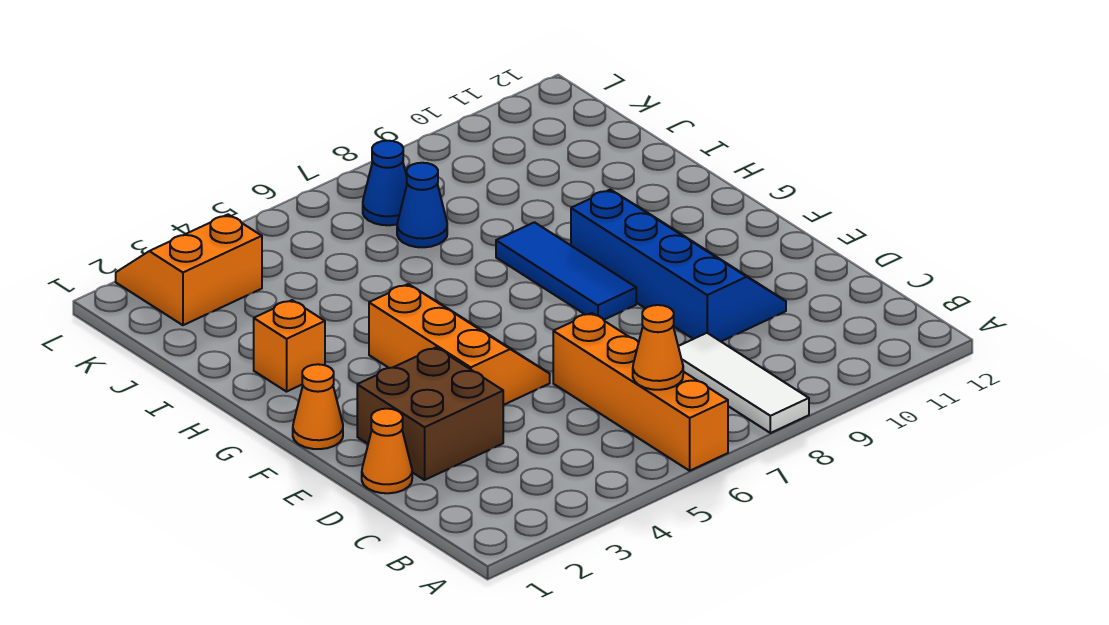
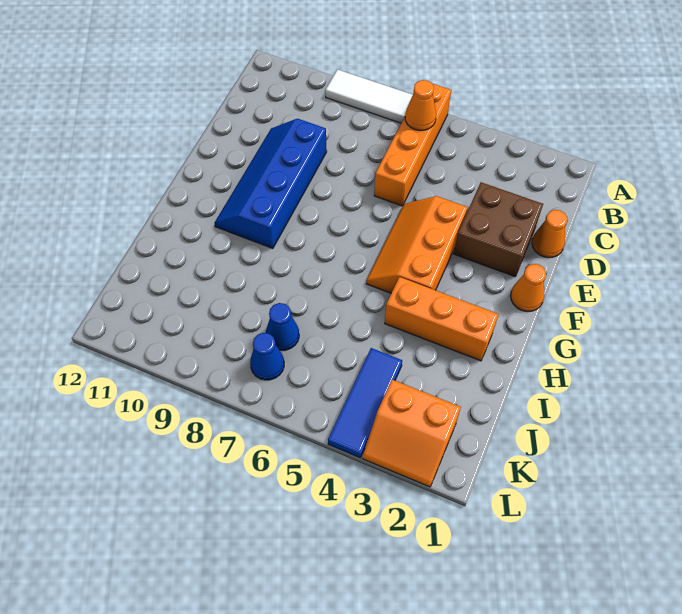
white tile A8:C8 level 1 -> white tile A7:A9 level 1
blue tile F8:H8 level 1 -> blue tile J4:L4 level 1
orange brick H2 level 1 -> orange brick H2:H4 level 1

